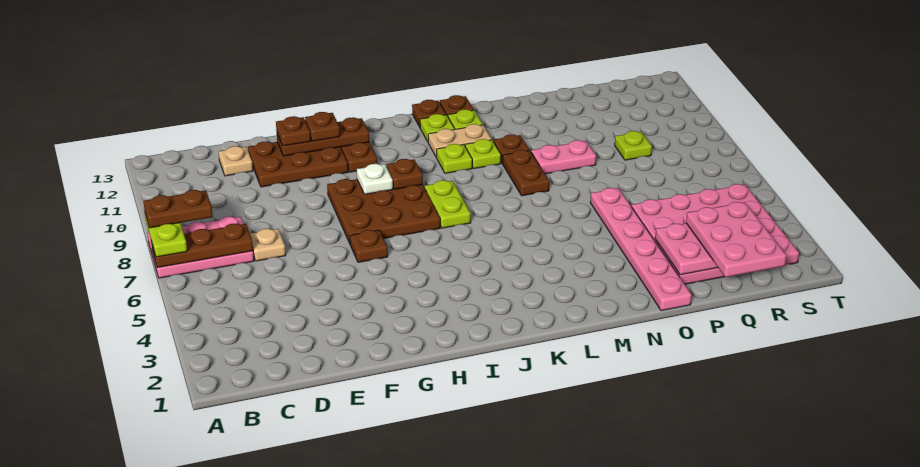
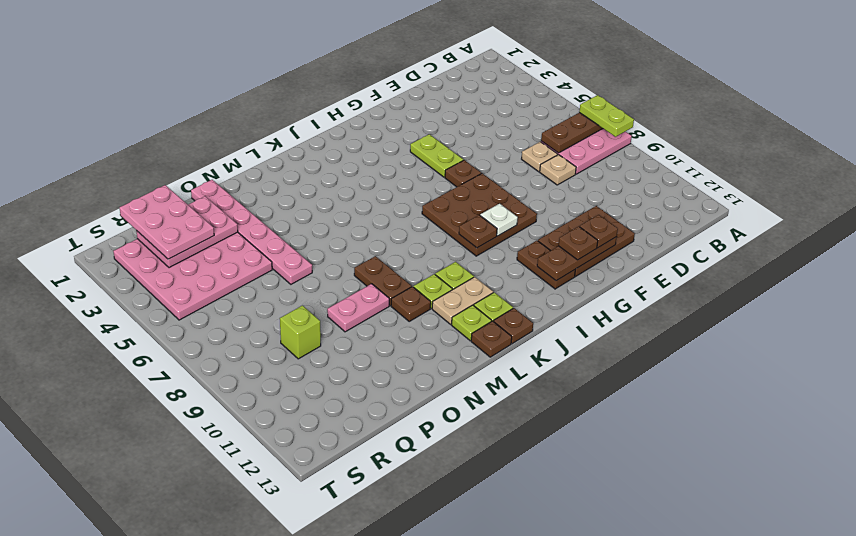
brown plate A8:B8 level 4 -> none
tan plate D12 level 1 -> tan plate D8 level 1
lime plate J7:J8 level 1 -> lime plate G4:G5 level 1
lime plate Q9 level 1 -> lime brick Q9 level 1

